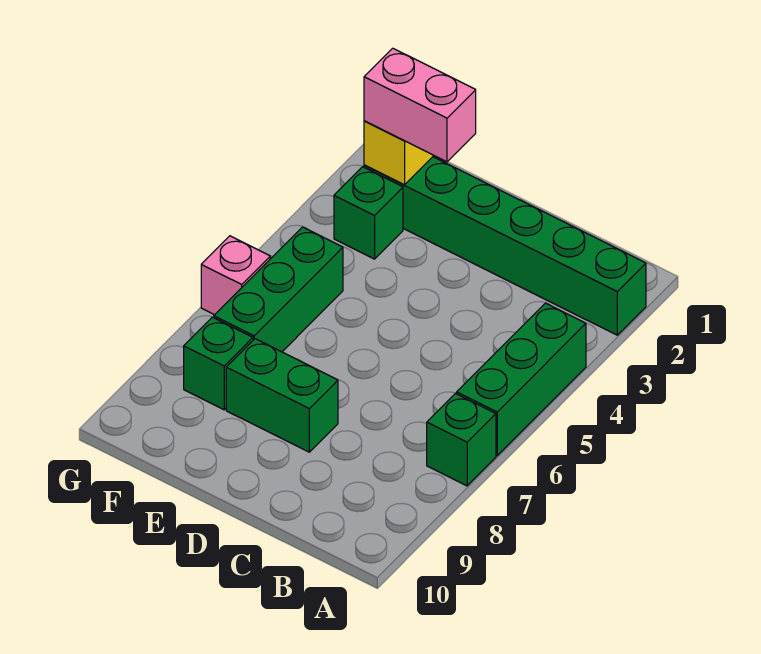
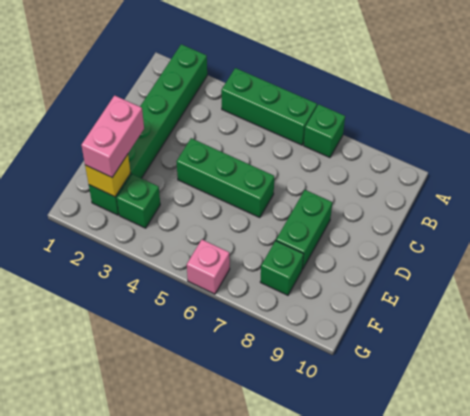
green brick F5:F7 level 1 -> green brick D4:D6 level 1

